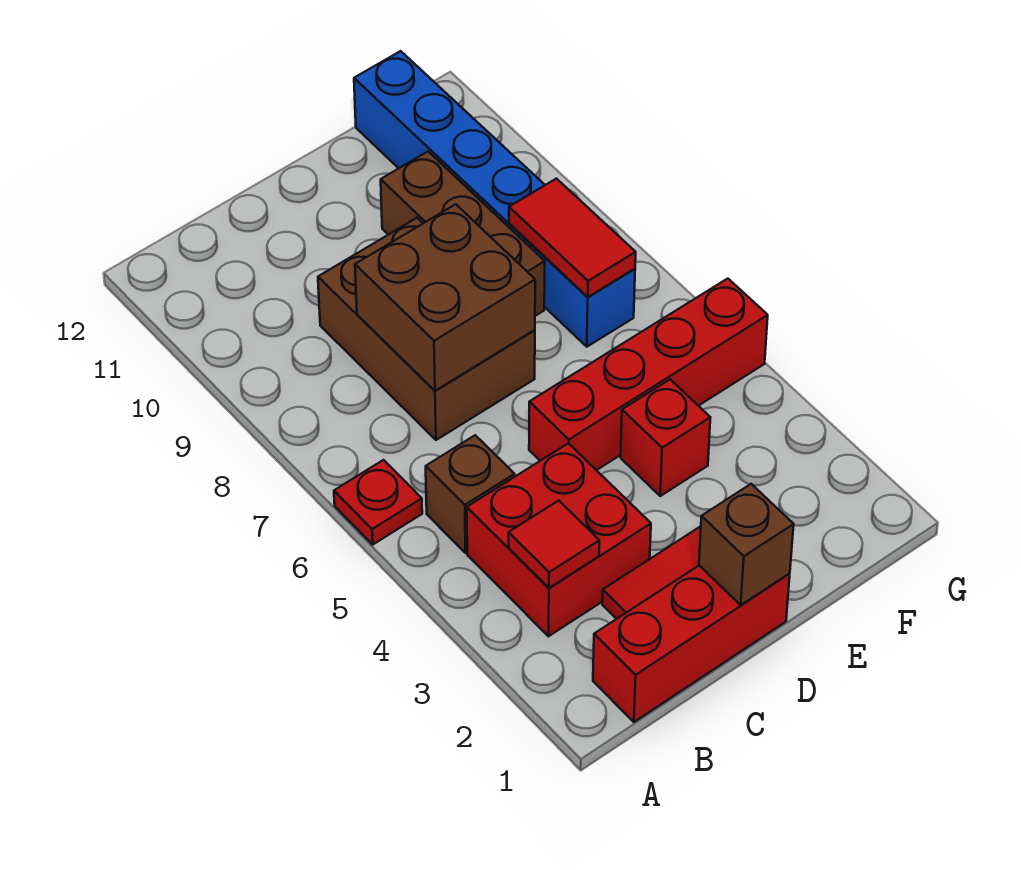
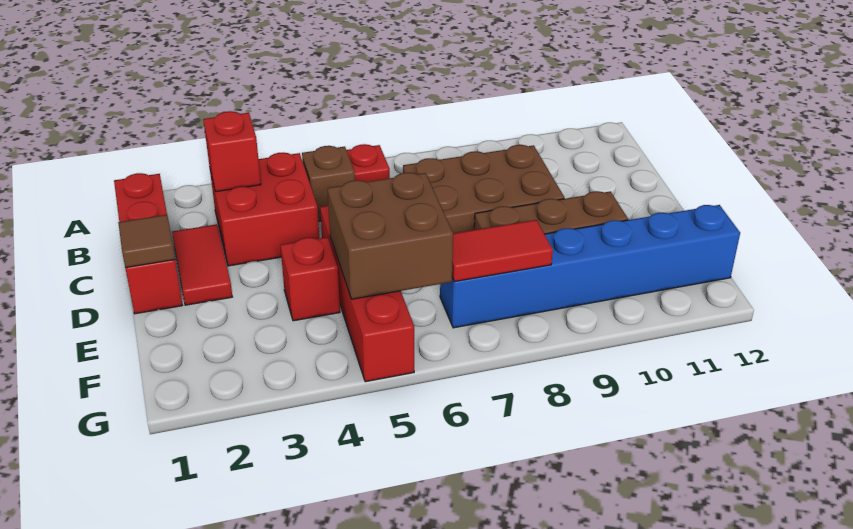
red tile B3 level 2 -> red brick B3 level 2
brown brick C7:D8 level 2 -> brown brick E5:F6 level 2
brown brick D1 level 2 -> brown tile D1 level 2

